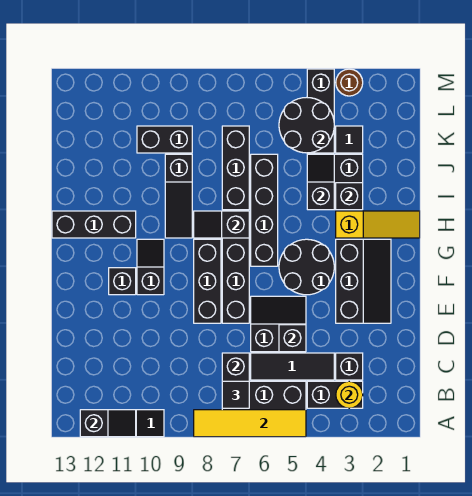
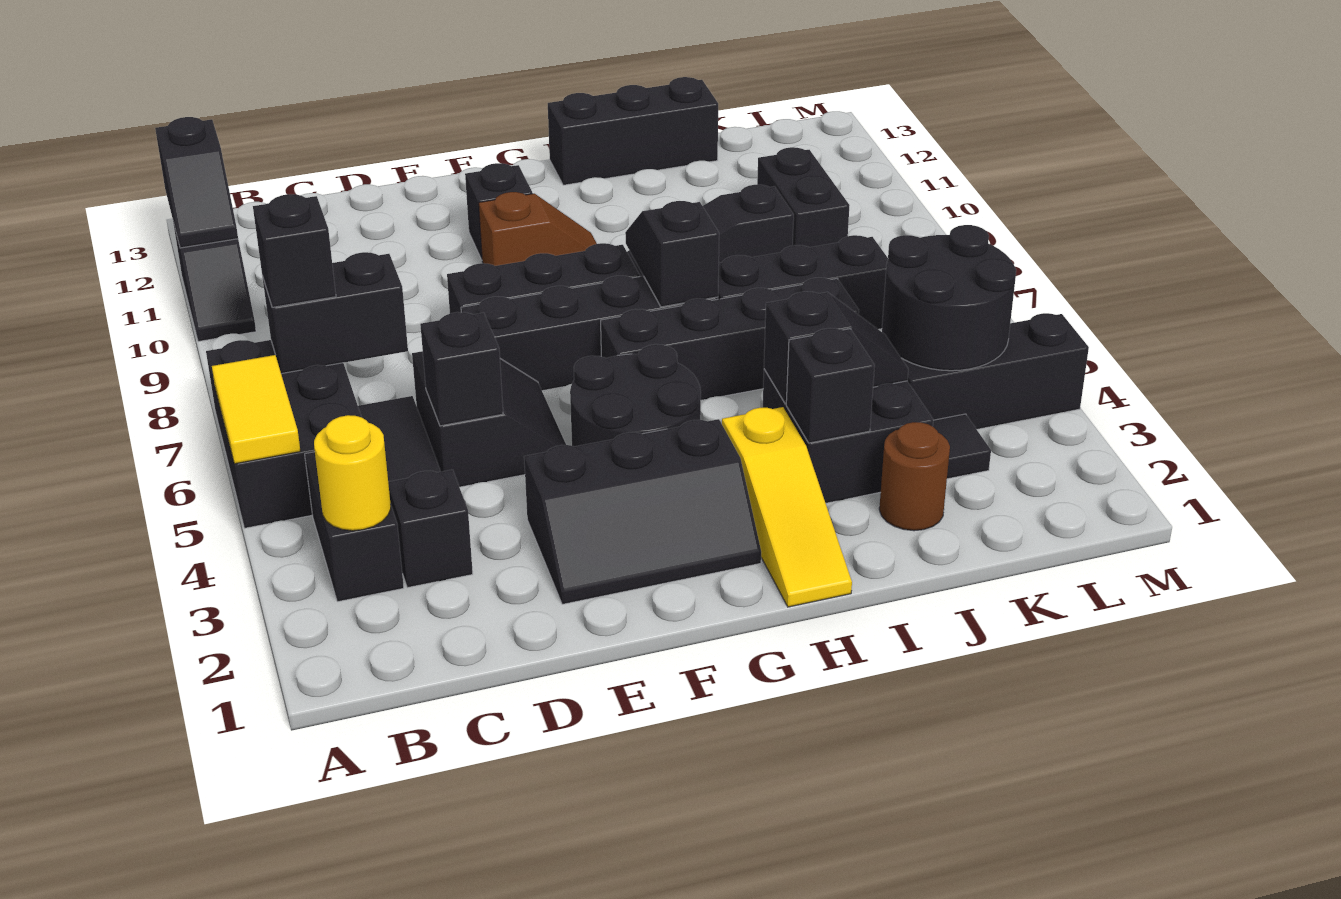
yellow tile A5:A8 level 2 -> yellow tile A5:A6 level 2
black tile B7 level 3 -> black brick B7 level 3
black slope F10:G10 level 1 top F -> brown slope F10:G10 level 1 top F
black brick H11:H13 level 1 -> black brick H13:J13 level 1
brown round brick M3 level 1 -> brown round brick J2 level 1

